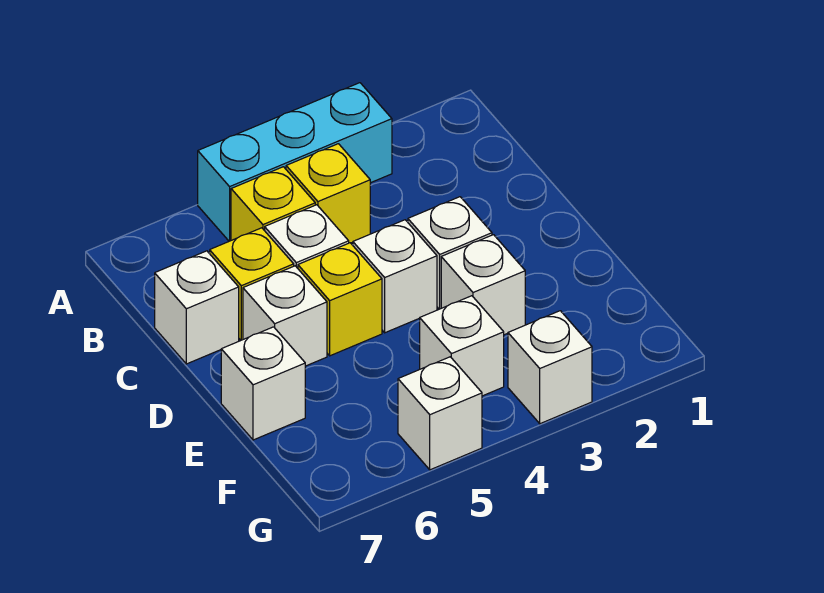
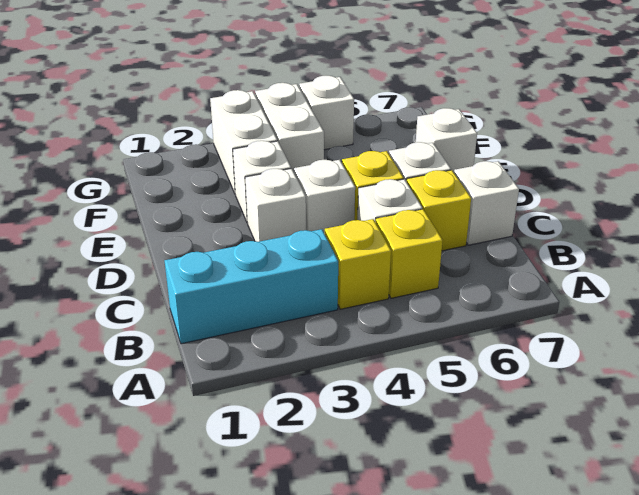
cyan brick A3:A5 level 1 -> cyan brick B1:B3 level 1
white brick F4 level 1 -> white brick F4:G4 level 1
white brick G3 level 1 -> white brick F3:G3 level 1

